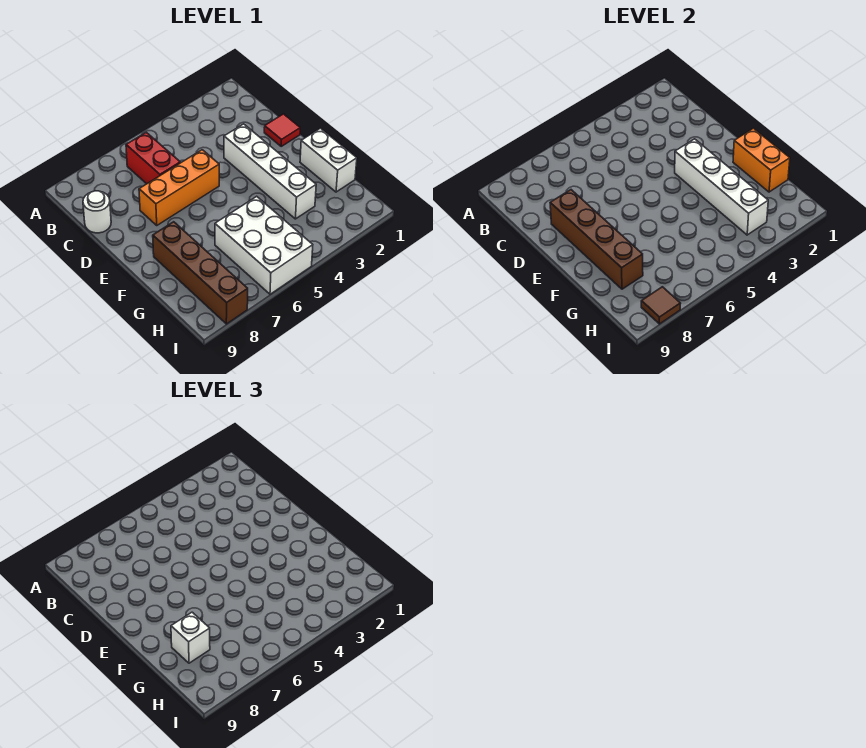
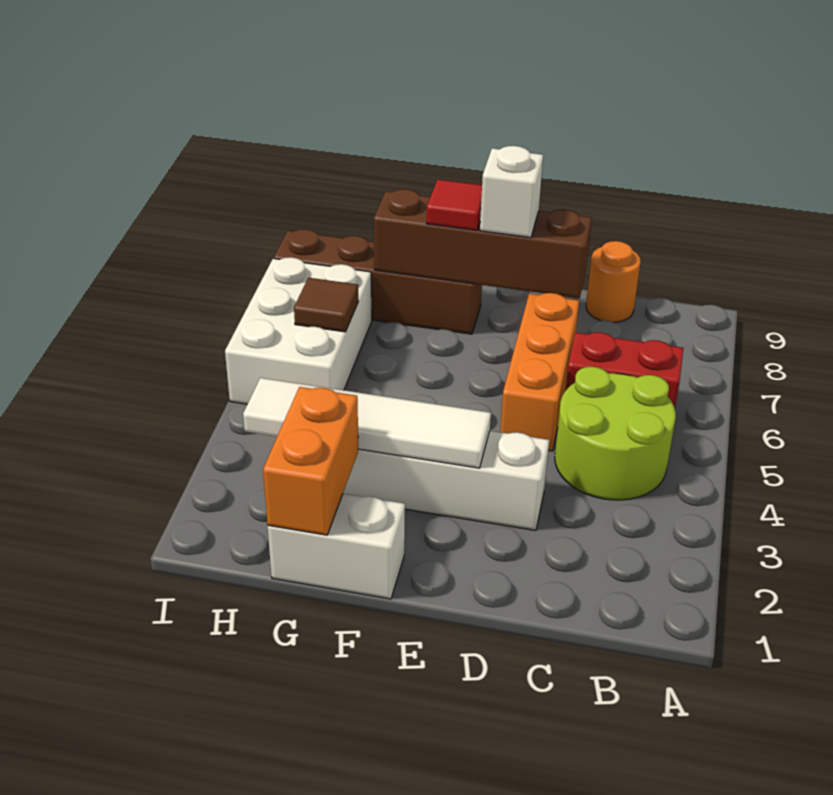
none -> lime round brick B4:C5 level 1
white round brick C9 level 1 -> orange round brick C9 level 1
red tile D1 level 1 -> red tile F8 level 3
white brick E3:H3 level 2 -> white tile E3:H3 level 2
orange brick F1:G1 level 2 -> orange brick G1:G2 level 2
white brick G5:I6 level 1 -> white brick H5:I7 level 1
white brick G8 level 3 -> white brick E8 level 3
brown tile I8 level 2 -> brown tile H6 level 2

